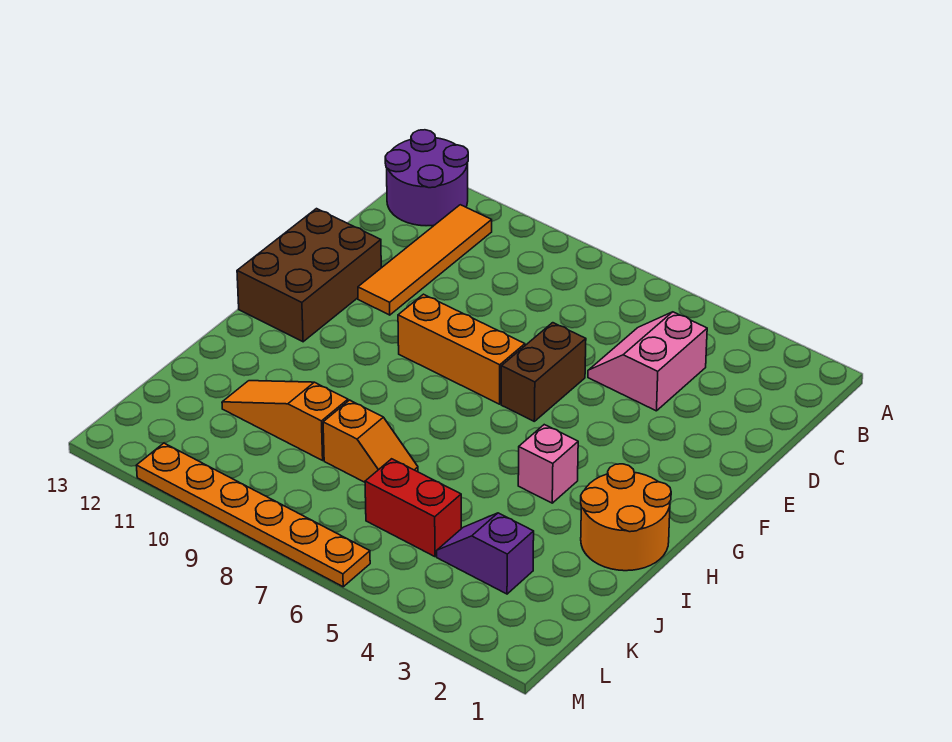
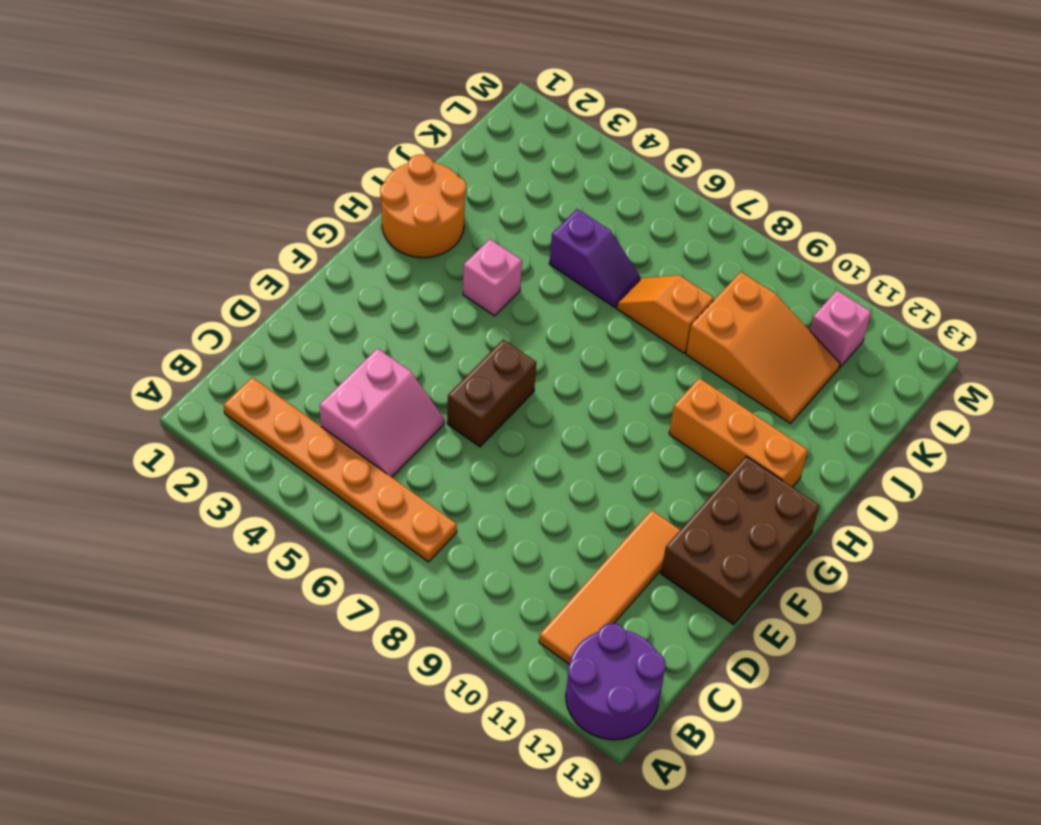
orange brick F7:F9 level 1 -> orange brick H10:H12 level 1
orange slope J9:J11 level 1 top 9 -> orange slope J9:K11 level 1 top 9
purple slope K3:K4 level 1 top 3 -> purple slope J5:J6 level 1 top 5
red brick K5:K6 level 1 -> none
none -> pink brick L11 level 1
orange plate M6:M11 level 1 -> orange plate B2:B7 level 1

